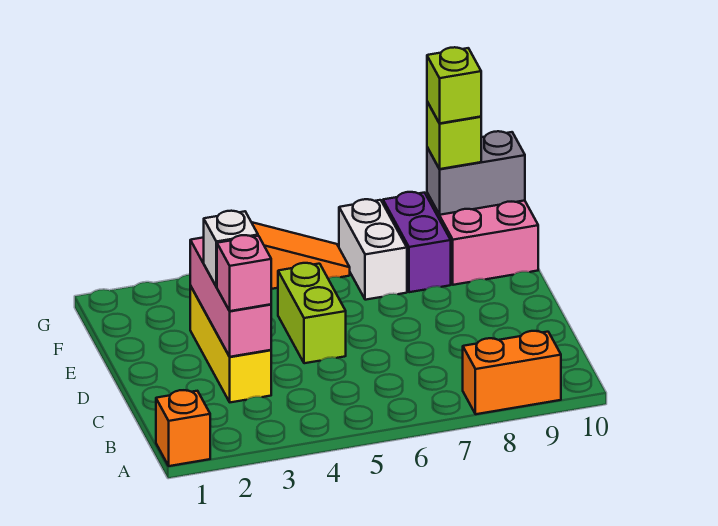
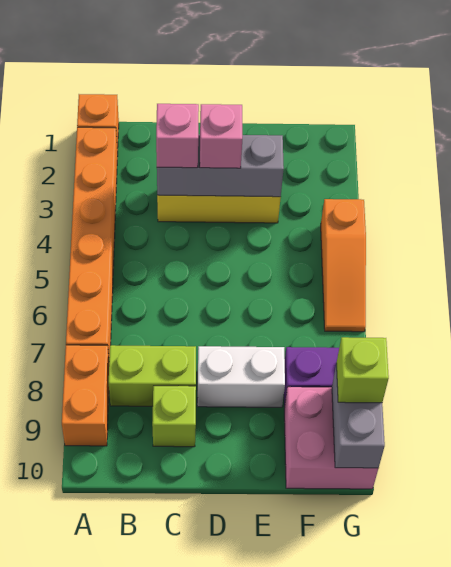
none -> orange brick A2:A7 level 1
pink brick C3:E3 level 2 -> grey brick C3:E3 level 2
white brick D3 level 3 -> pink brick D3 level 3
lime brick D5:E5 level 1 -> lime brick B8:C8 level 1
white brick F7:G7 level 1 -> white brick D8:E8 level 1
lime brick G9 level 4 -> lime brick C9 level 1

